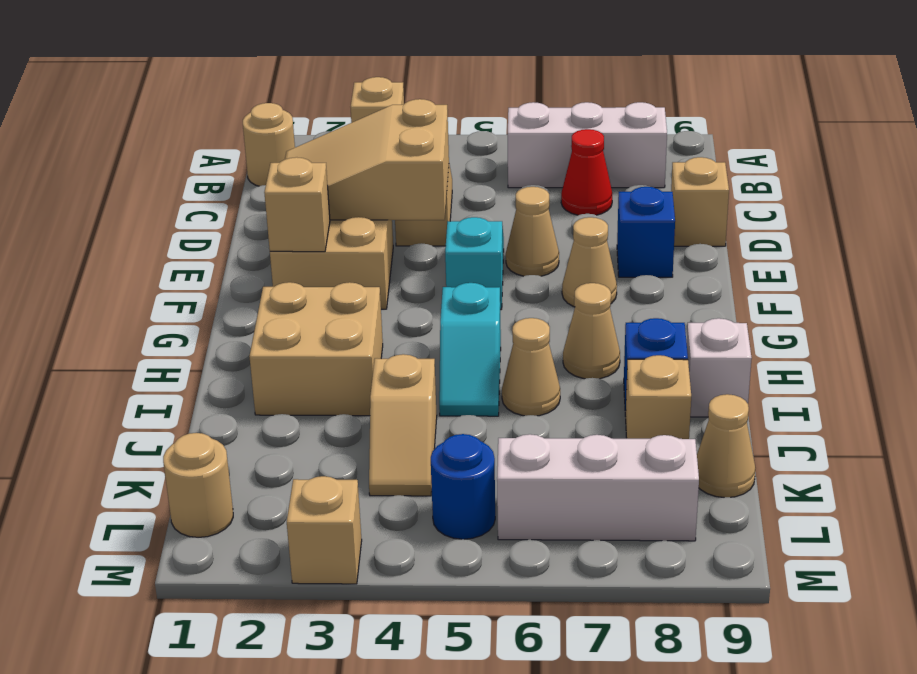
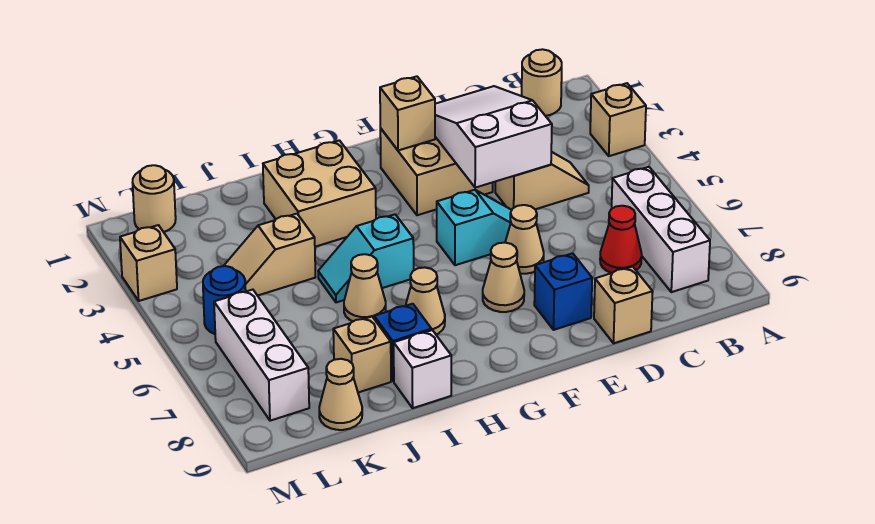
tan slope D2:E4 level 2 top 4 -> white slope D2:E4 level 2 top 4

